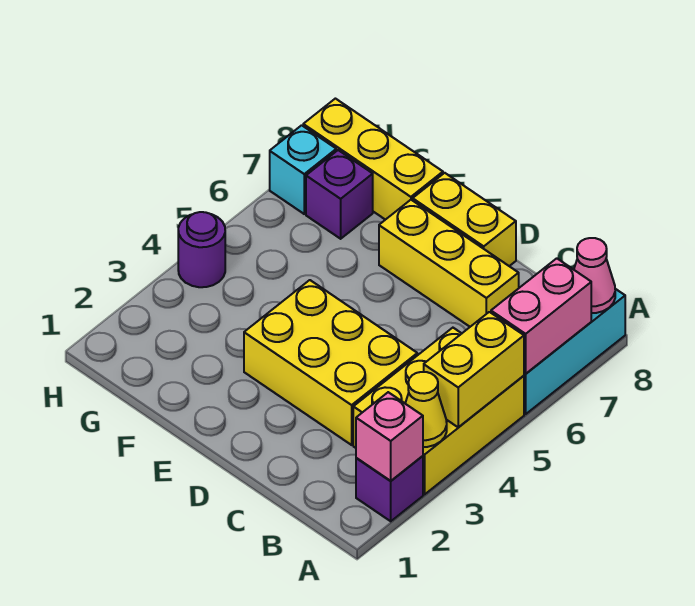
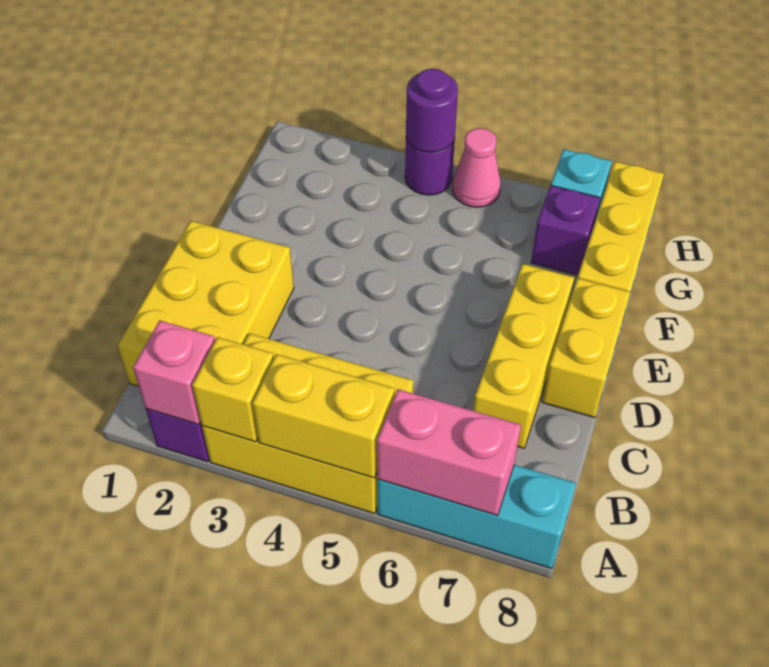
yellow cone A3 level 2 -> yellow brick A3 level 2
pink cone A8 level 2 -> pink cone H5 level 1
yellow brick C3:E4 level 1 -> yellow brick B1:D2 level 1
none -> purple round brick H4 level 2

